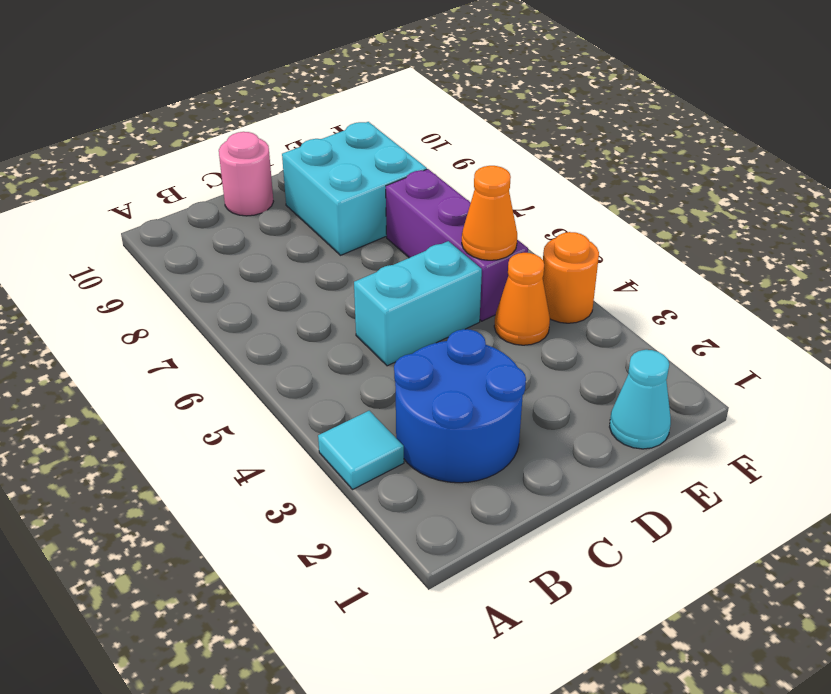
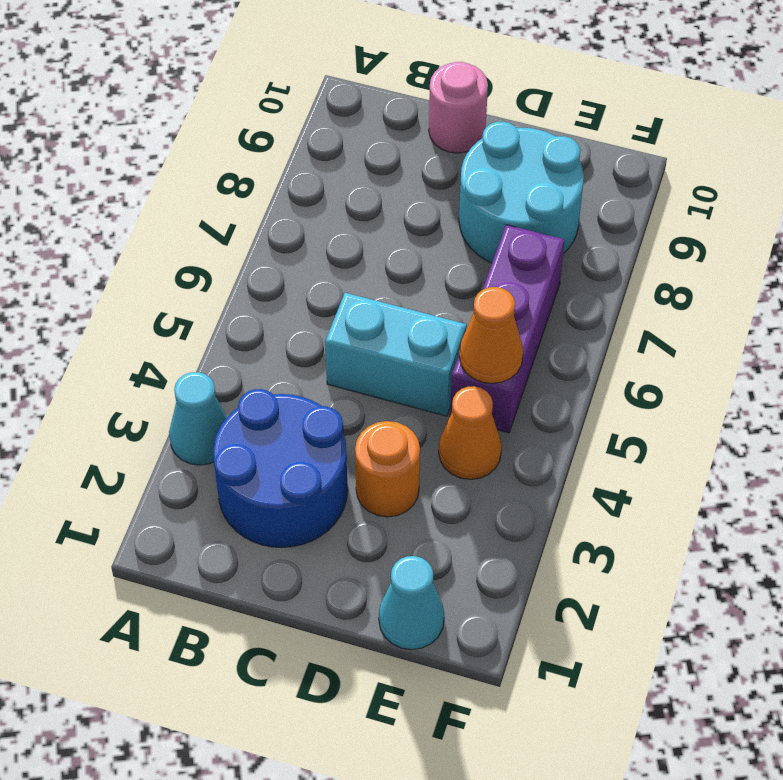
cyan tile A3 level 1 -> cyan cone A3 level 1
cyan brick D8:E9 level 1 -> cyan round brick D8:E9 level 1
orange round brick F4 level 1 -> orange round brick D3 level 1

